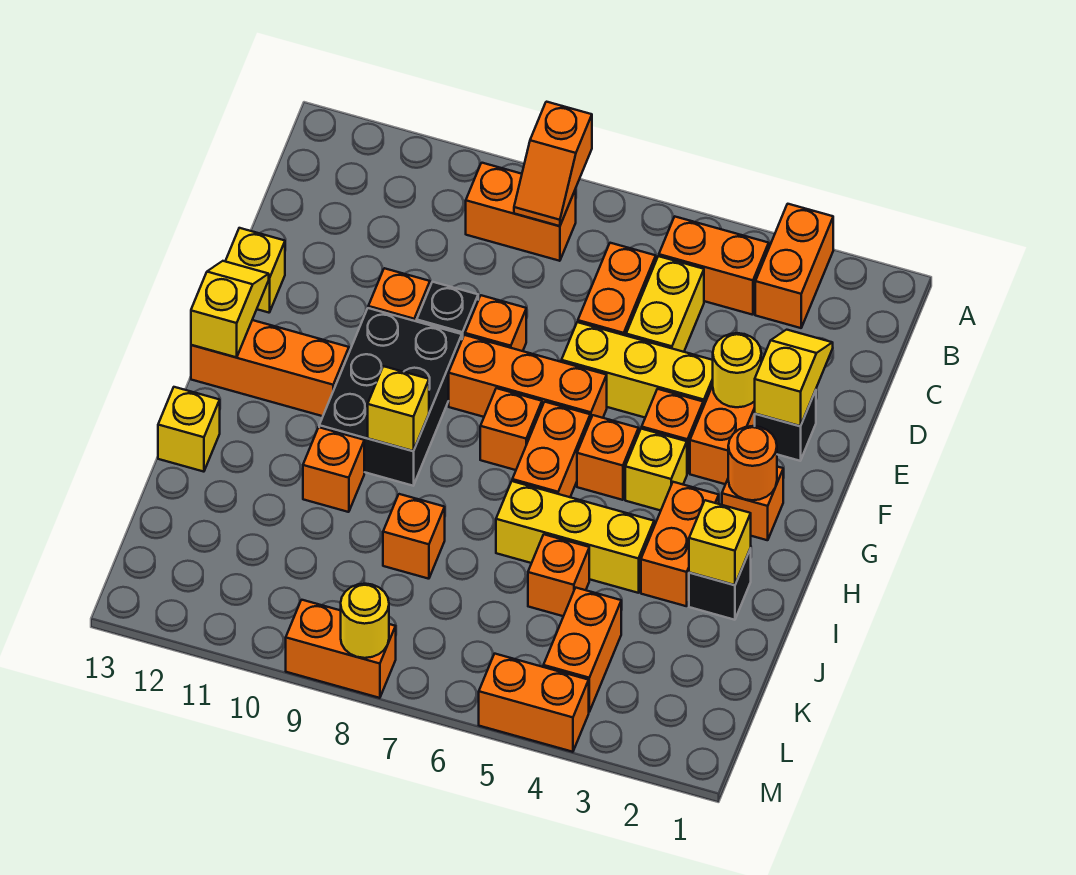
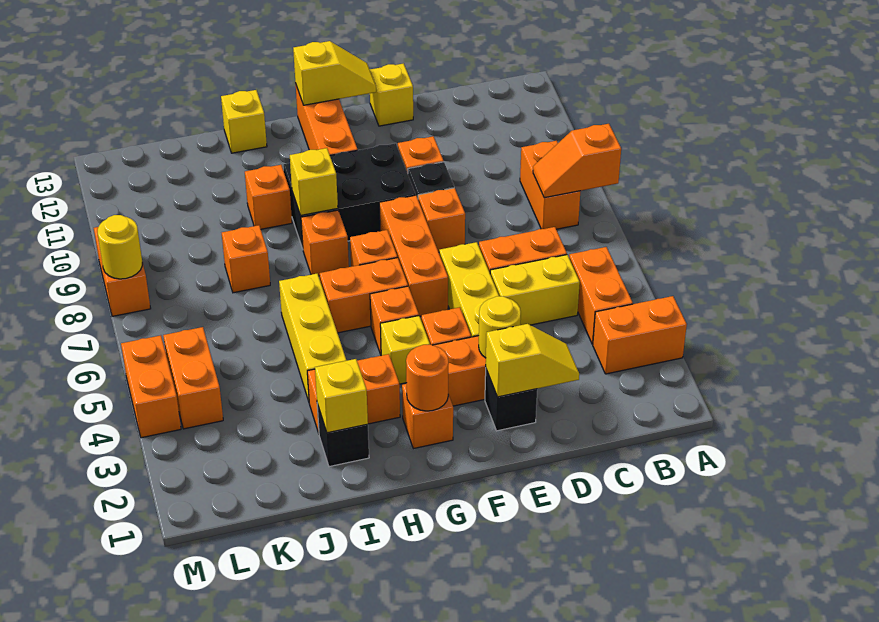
orange brick J5 level 1 -> orange brick H8 level 1
orange brick K4:L4 level 1 -> orange brick L4:L5 level 1

